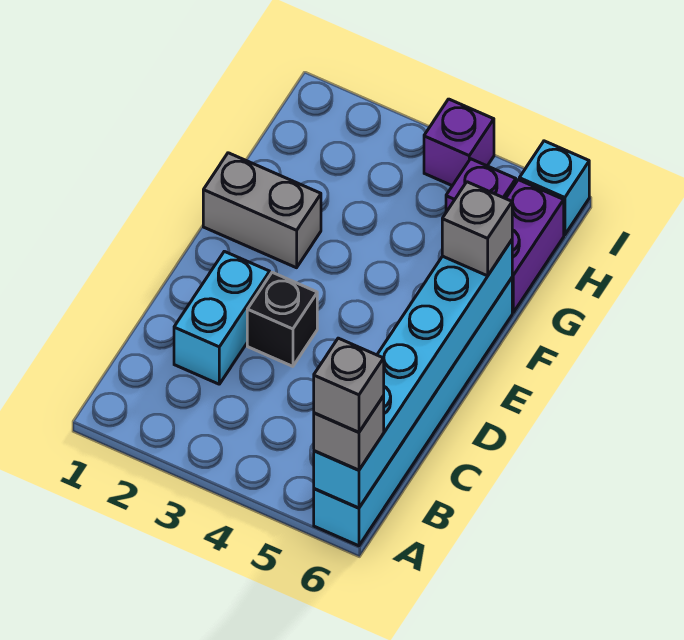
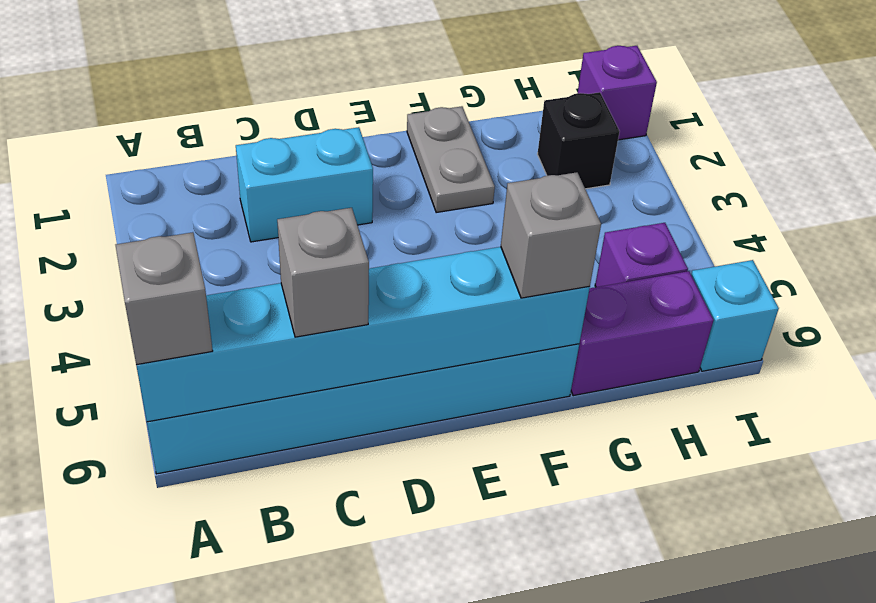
grey brick A6 level 4 -> grey brick C6 level 3
black brick D3 level 1 -> black brick H2 level 1
grey brick F1:F2 level 1 -> grey plate F1:F2 level 1
purple brick I4 level 1 -> purple brick I1 level 1

